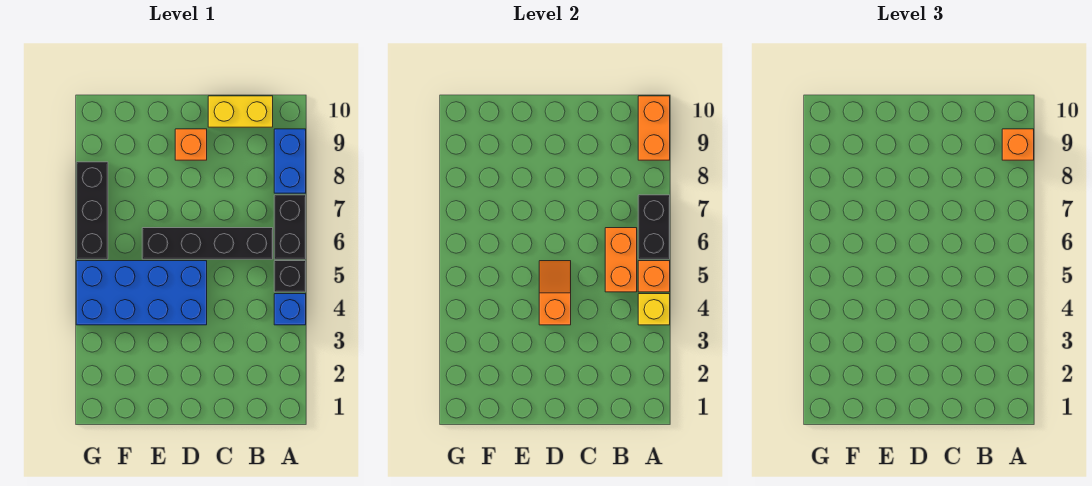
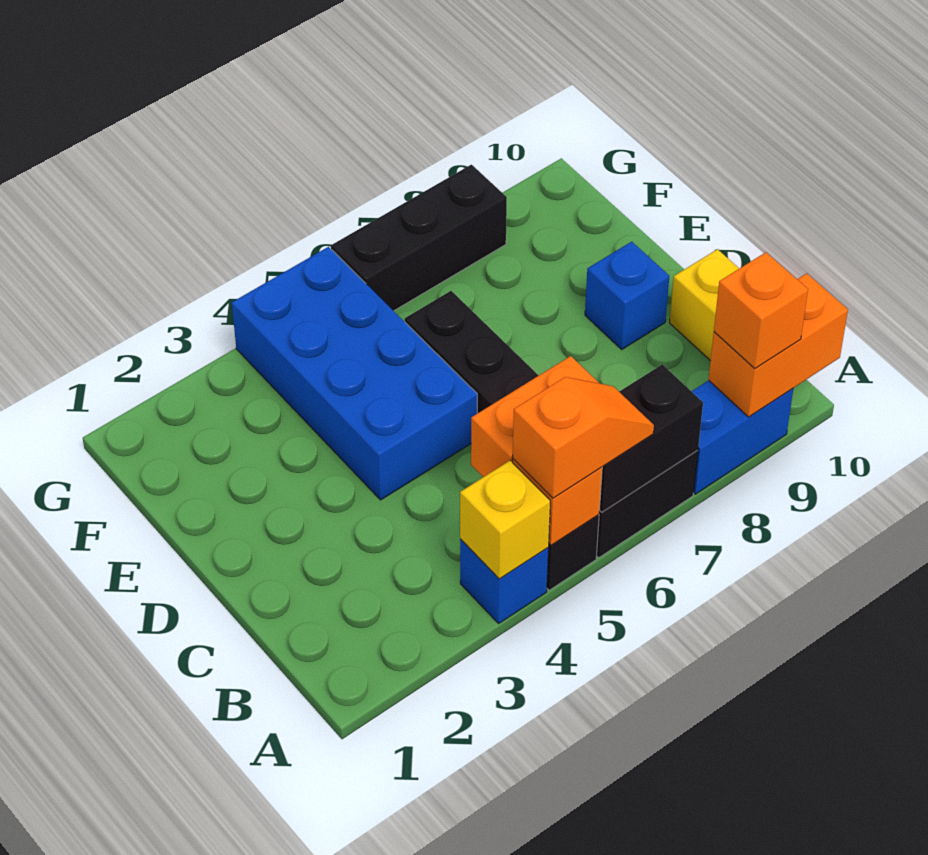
orange slope D4:D5 level 2 top 4 -> orange slope A5:A6 level 3 top 5
orange brick D9 level 1 -> blue brick D9 level 1

